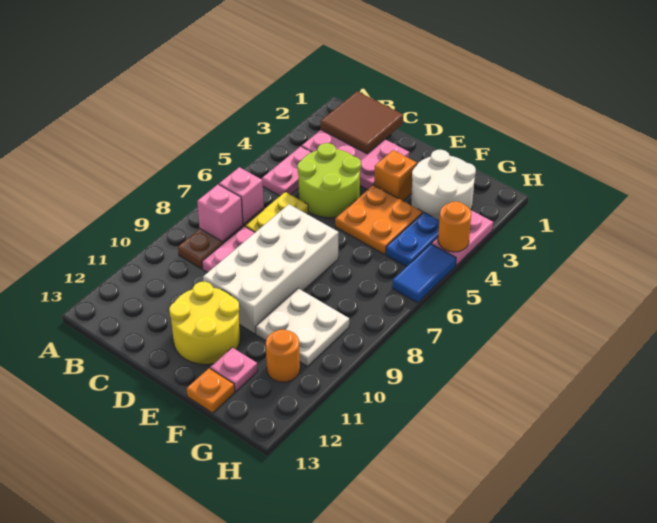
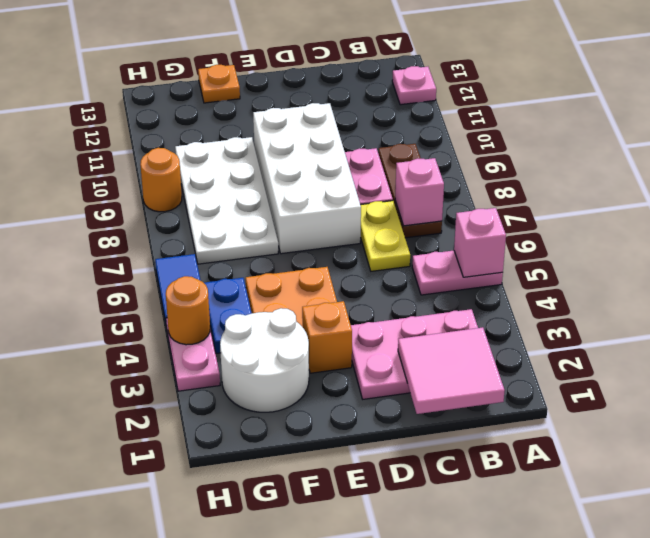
brown tile B1:C2 level 2 -> pink tile B1:C2 level 2
pink plate B4:B5 level 1 -> pink plate A5:B5 level 1
pink brick B8 level 2 -> pink brick A5 level 2
lime round brick C4:D5 level 1 -> none
yellow round brick D11:E12 level 1 -> none
white plate F9:G10 level 1 -> white plate F7:G10 level 1
pink plate F12 level 1 -> pink plate A12 level 1
orange round brick G11 level 1 -> orange round brick H9 level 1

